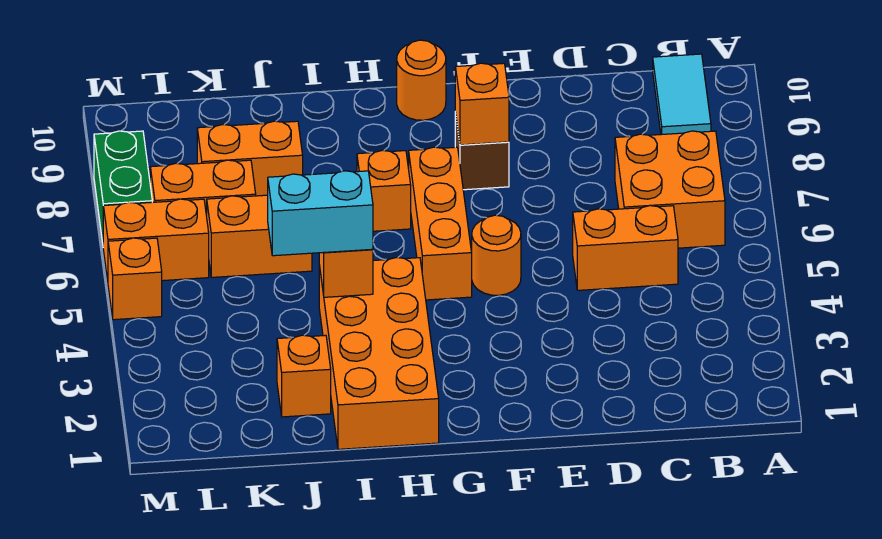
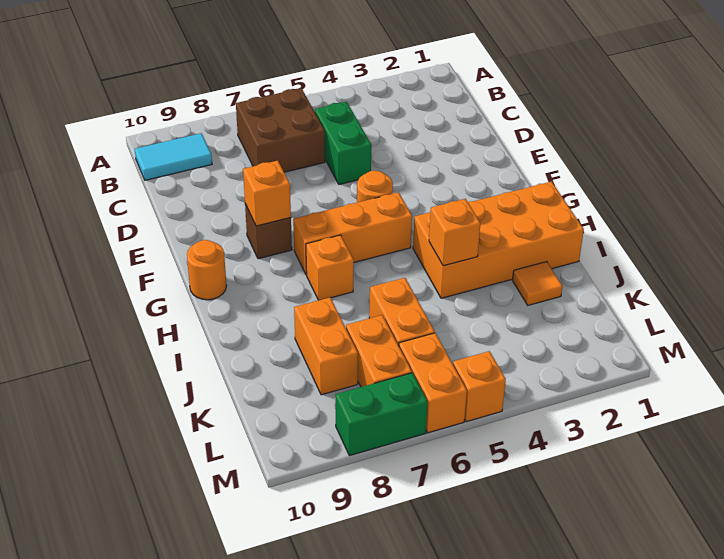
orange brick B6:C7 level 1 -> brown brick B6:C7 level 1
orange brick C5:D5 level 1 -> green brick C5:D5 level 1
cyan brick I4:J4 level 3 -> none
orange brick J2 level 1 -> orange tile J2 level 1

